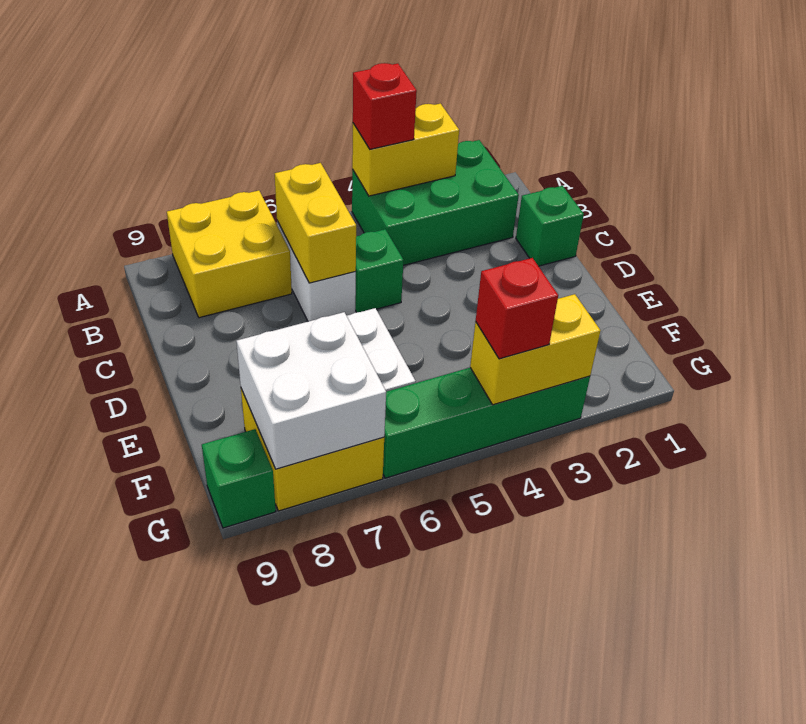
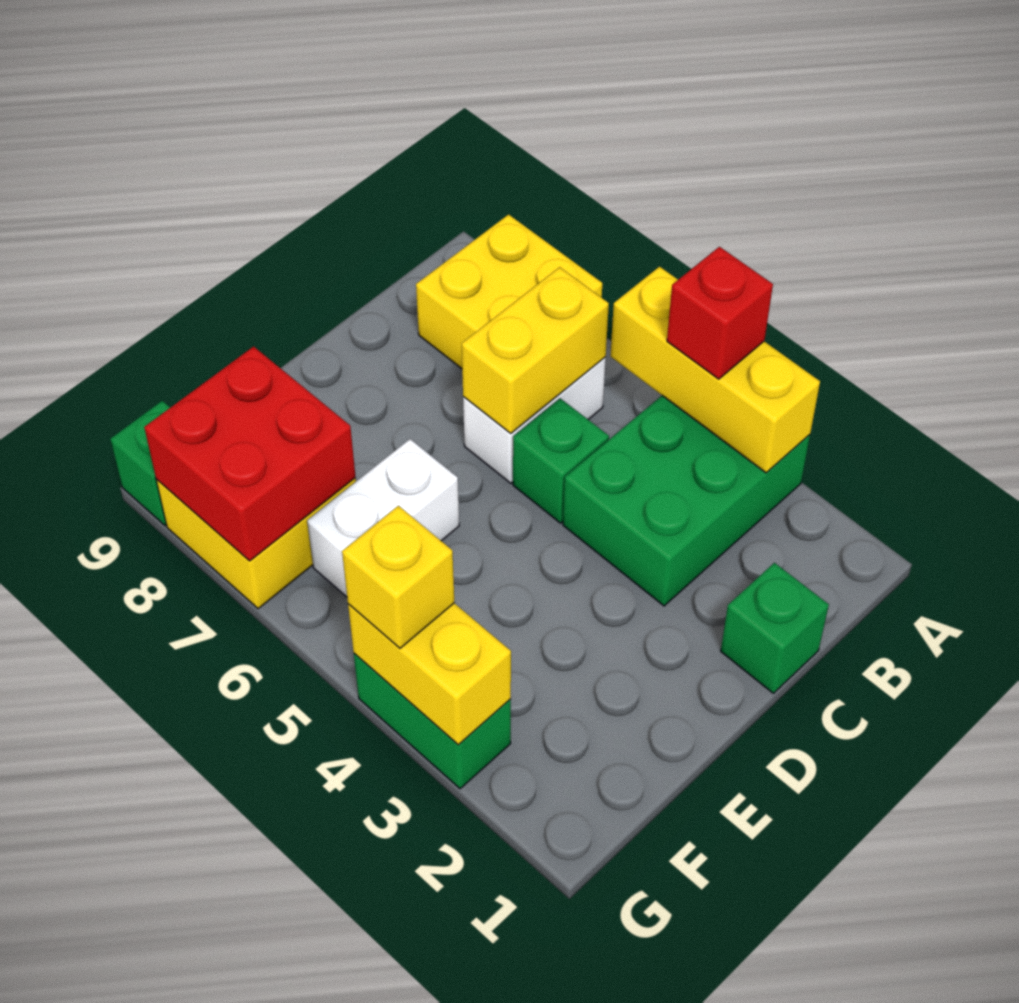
green brick A2:B4 level 1 -> green brick A3:C4 level 1
yellow brick A3:A4 level 2 -> yellow brick A3:A5 level 2
white brick F7:G8 level 2 -> red brick F7:G8 level 2
green brick G3:G6 level 1 -> green brick G3:G4 level 1
red brick G4 level 3 -> yellow brick G4 level 3

